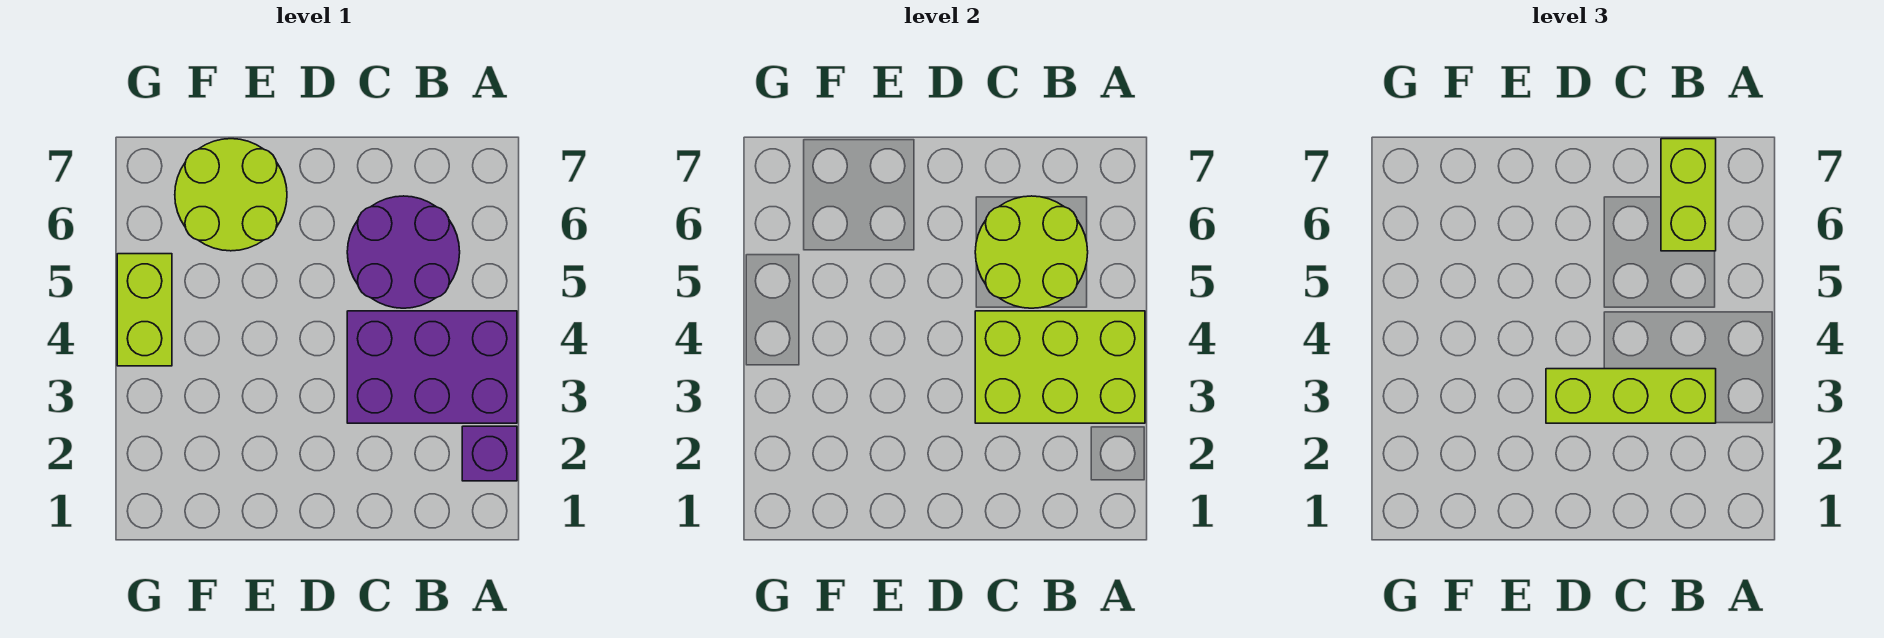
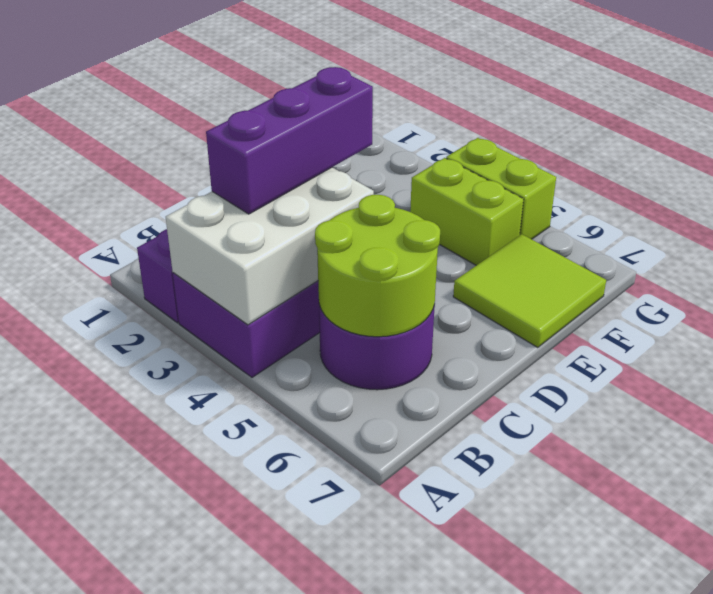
lime brick A3:C4 level 2 -> white brick A3:C4 level 2
lime brick B3:D3 level 3 -> purple brick B3:D3 level 3
lime brick B6:B7 level 3 -> lime brick F4:F5 level 1
lime round brick E6:F7 level 1 -> lime tile E6:F7 level 1

